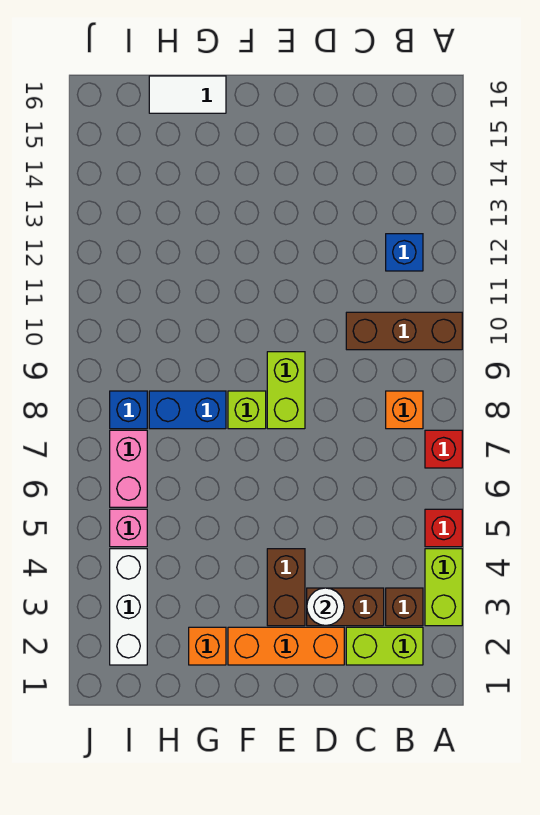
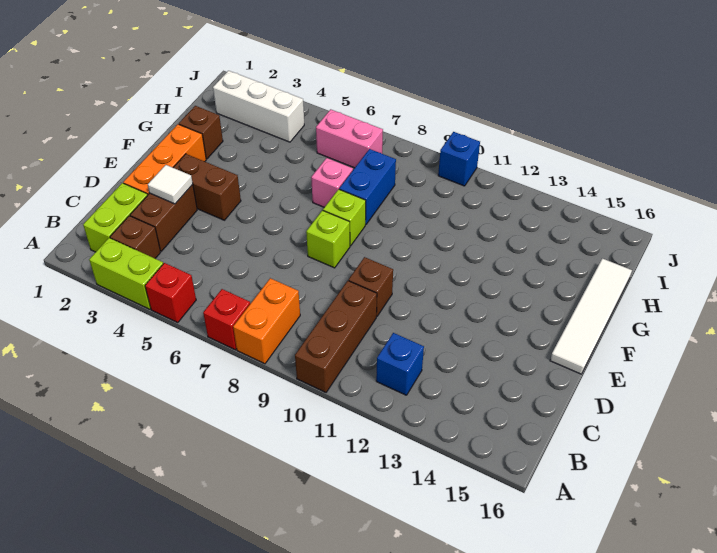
orange brick B8 level 1 -> orange brick A8:B8 level 1
white round brick D3 level 2 -> white tile D3 level 2
none -> brown brick D10 level 1
lime brick E8:E9 level 1 -> lime brick E8 level 1
orange brick G2 level 1 -> brown brick G2 level 1
white tile G16:H16 level 1 -> white tile E16:H16 level 1
pink brick I5 level 1 -> pink brick G7 level 1
blue brick I8 level 1 -> blue brick J10 level 1

